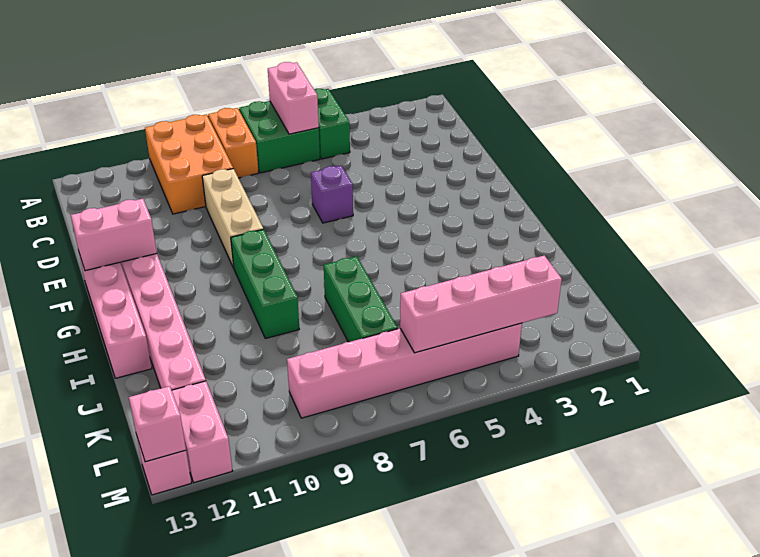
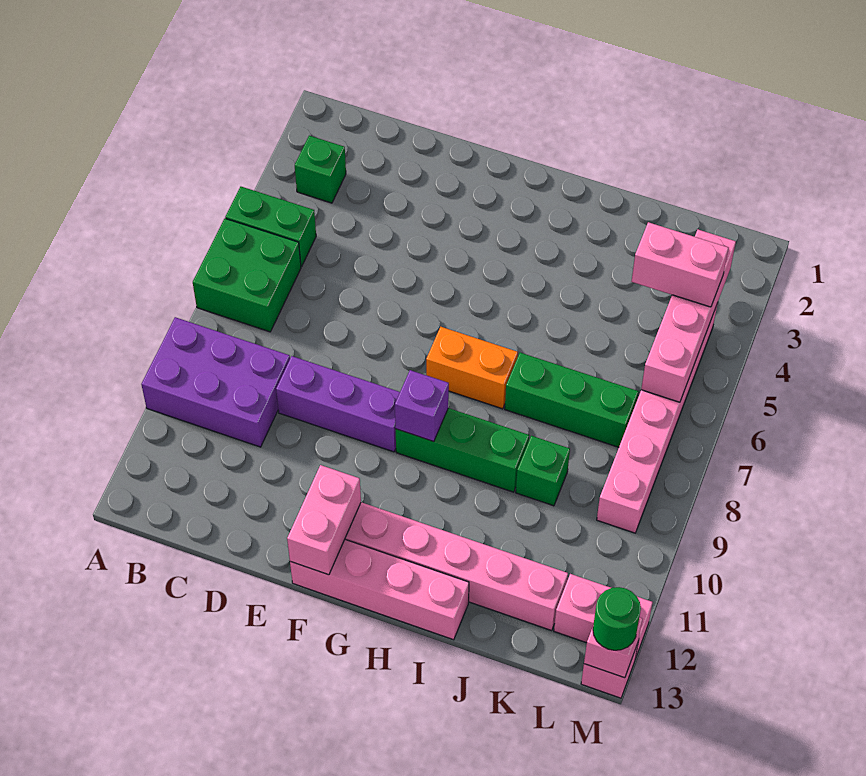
pink brick A6:B6 level 2 -> pink brick K4:L4 level 3
orange brick A8:B8 level 1 -> orange brick G7:H7 level 1
orange brick A9:C10 level 1 -> purple brick A9:C10 level 1
none -> green brick B3 level 1
tan brick D9:F9 level 1 -> purple brick D9:F9 level 1
purple brick E6 level 1 -> purple brick G9 level 2
none -> green brick J9 level 1
none -> green round brick M13 level 3

